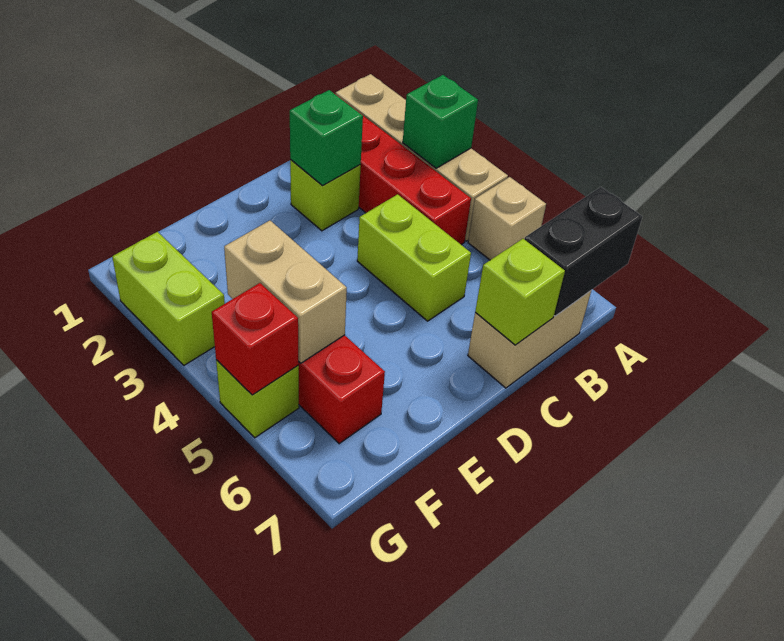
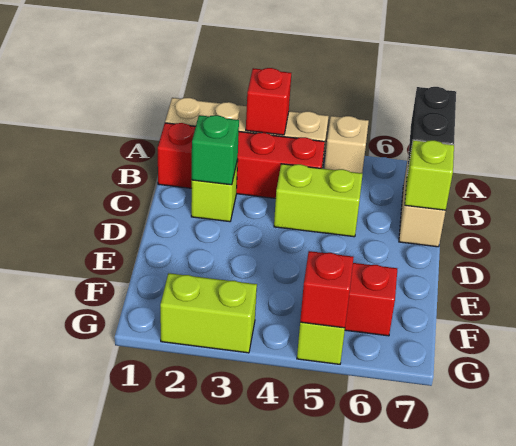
green brick A3 level 2 -> red brick A3 level 2
tan brick F4:F5 level 2 -> none

